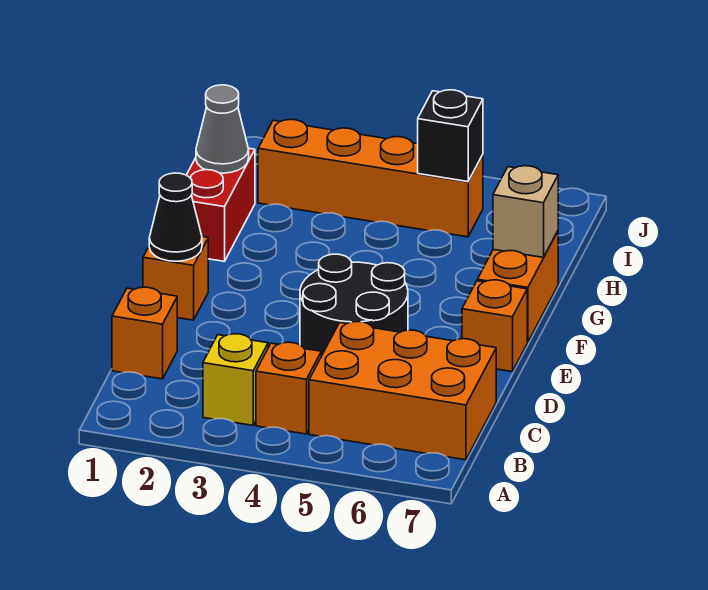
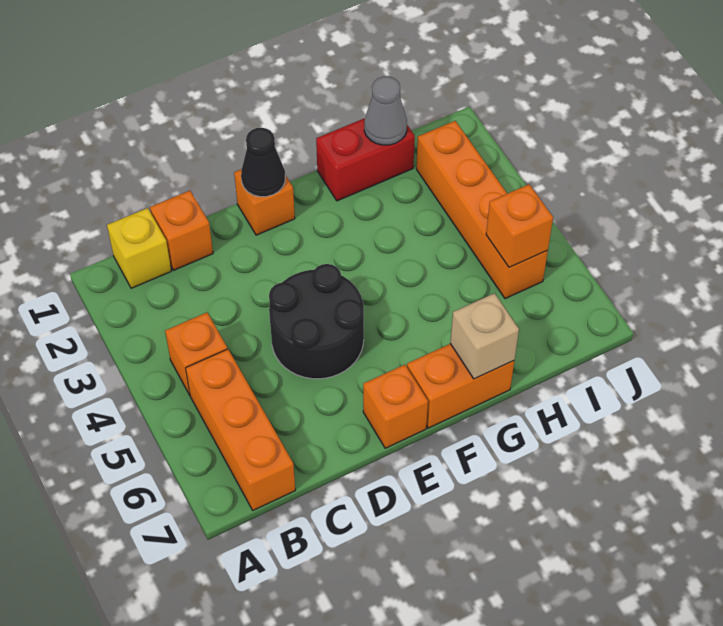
yellow brick B3 level 1 -> yellow brick B1 level 1
orange brick B5:C7 level 1 -> orange brick B5:B7 level 1
black brick I5 level 2 -> orange brick I5 level 2

